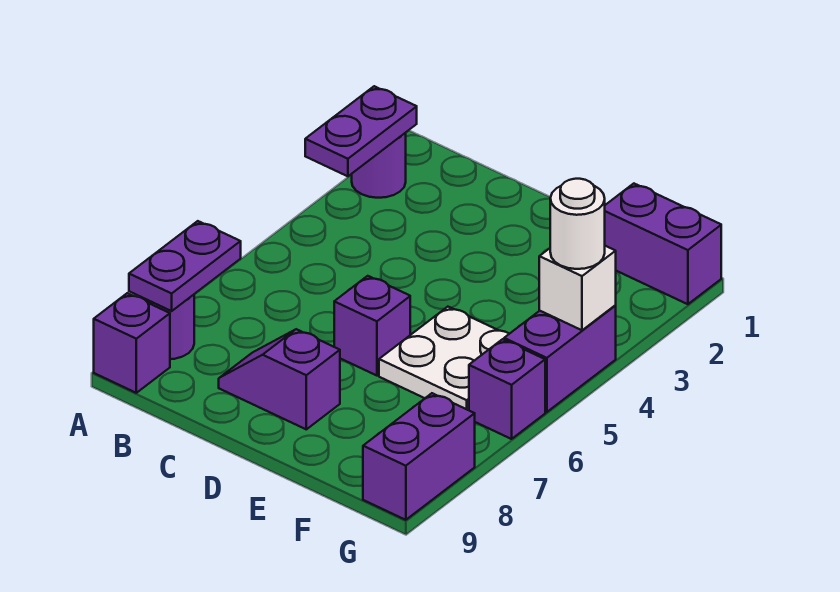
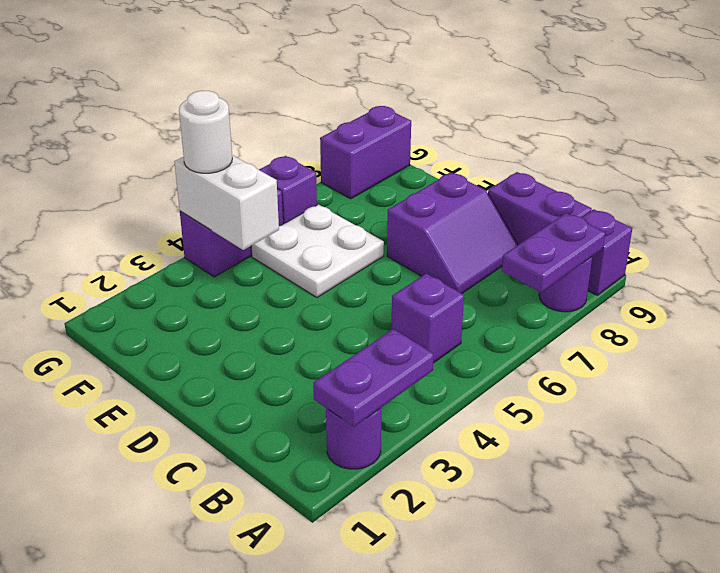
purple slope C8:D8 level 1 top D -> purple slope C7:D8 level 1 top D
purple brick D6 level 1 -> purple brick B5 level 1
purple brick F1:G1 level 1 -> purple brick B9:C9 level 1
white brick G4 level 2 -> white brick F4:G4 level 2

